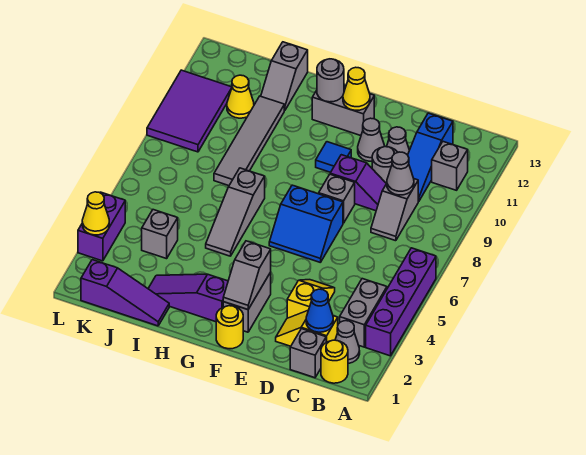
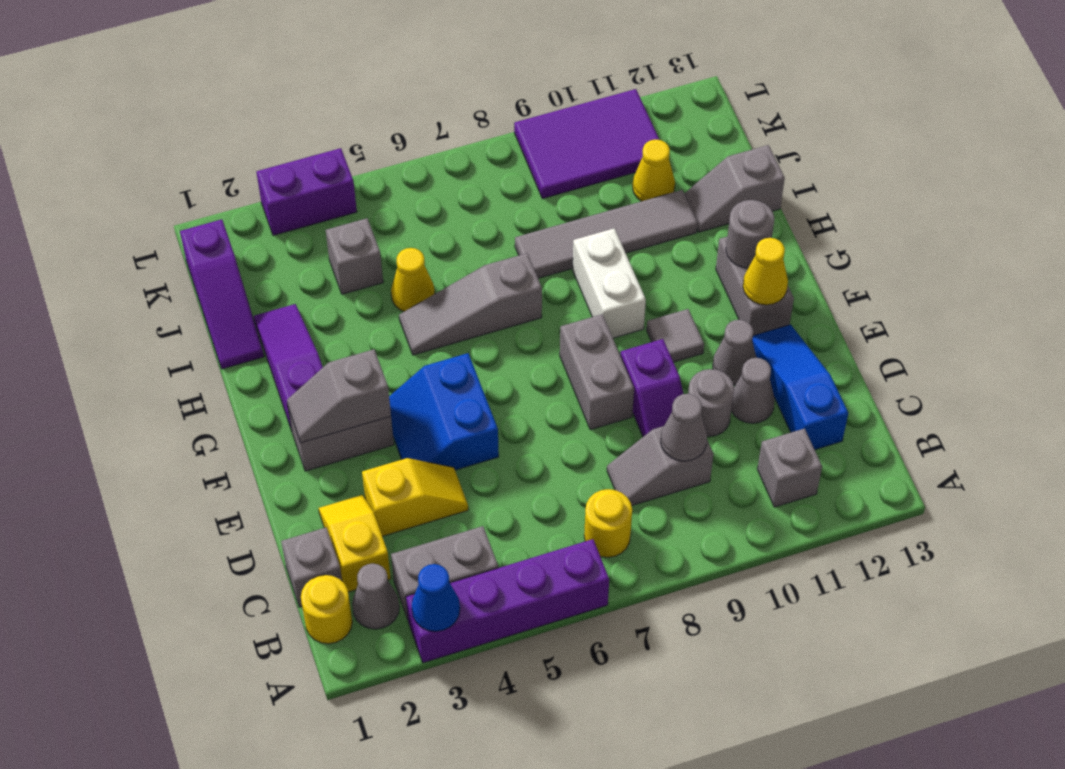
blue cone C2 level 2 -> blue cone A3 level 2
blue slope C10:C12 level 1 top 12 -> blue slope C12:E12 level 1 top C
blue slope E6:F7 level 1 top 7 -> blue slope E4:F5 level 1 top 5
grey brick E8 level 1 -> grey brick E8:F8 level 1
yellow round brick F1 level 1 -> yellow round brick B7 level 1
blue tile F10 level 1 -> grey tile F10 level 1
none -> white brick G9:H9 level 1
yellow cone L3 level 2 -> yellow cone I5 level 1

